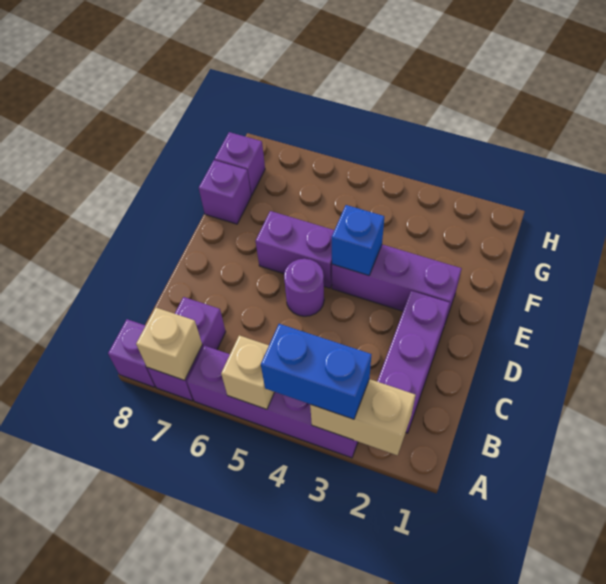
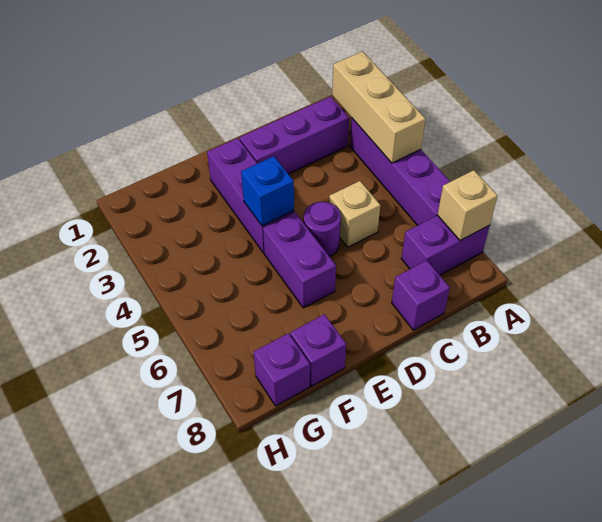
tan brick A2:A3 level 2 -> tan brick A2:A4 level 2
blue brick A3:A4 level 3 -> none
tan brick A5 level 2 -> tan brick C5 level 1
purple brick A8 level 1 -> purple brick C8 level 1

